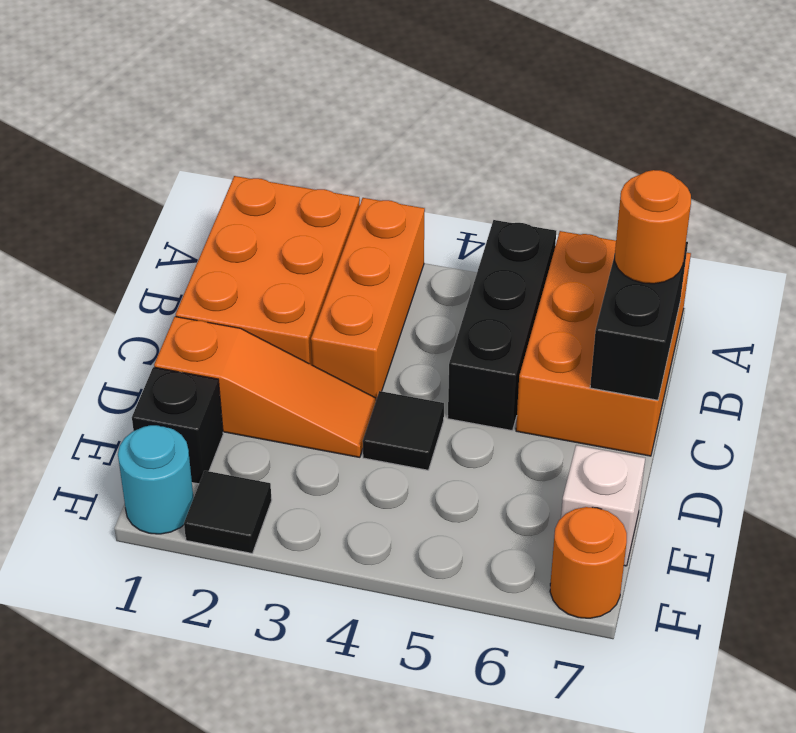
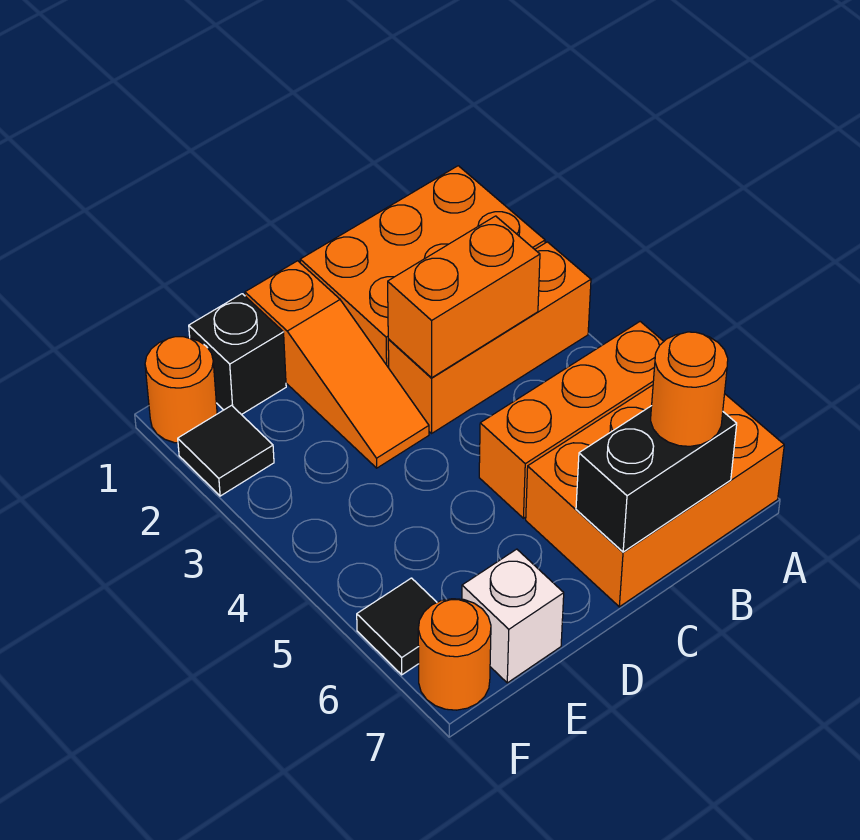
black brick A5:C5 level 1 -> orange brick A5:C5 level 1
none -> orange brick B3:C3 level 2
black tile D4 level 1 -> black tile F6 level 1
cyan round brick F1 level 1 -> orange round brick F1 level 1

